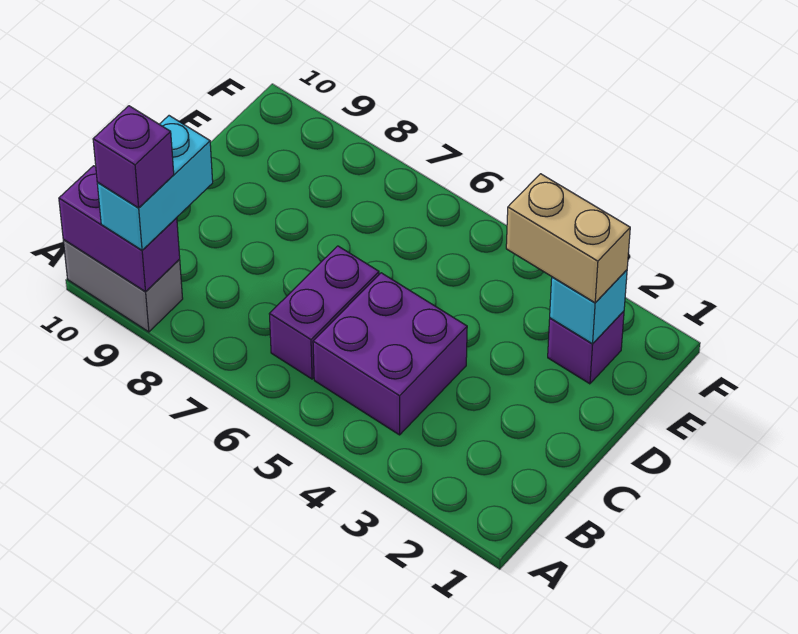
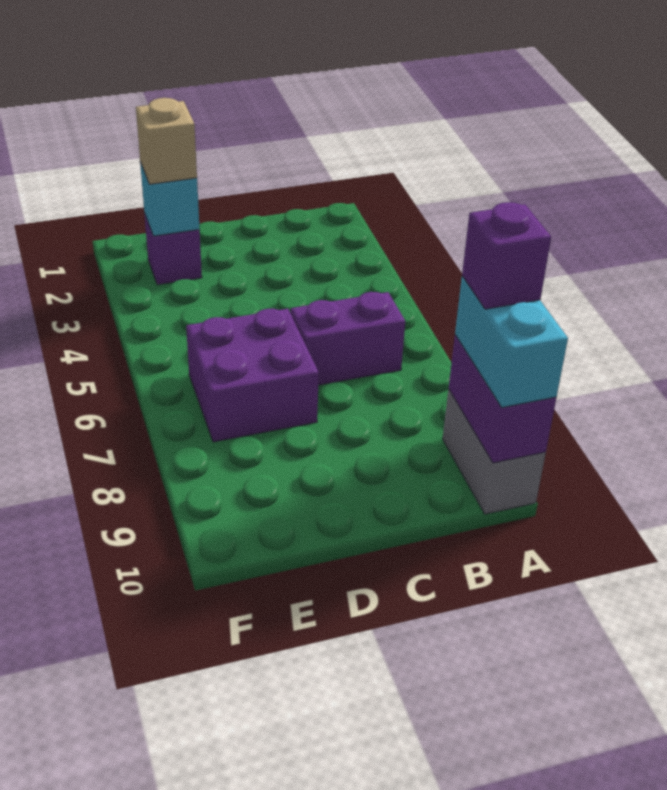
cyan brick A9:B9 level 3 -> cyan brick A9:A10 level 3
purple brick B4:C5 level 1 -> purple brick D6:E7 level 1
tan brick E2:E3 level 3 -> tan brick E2 level 3

